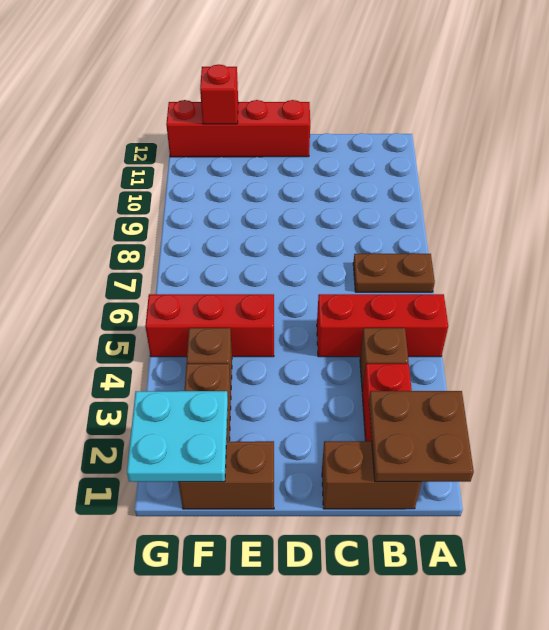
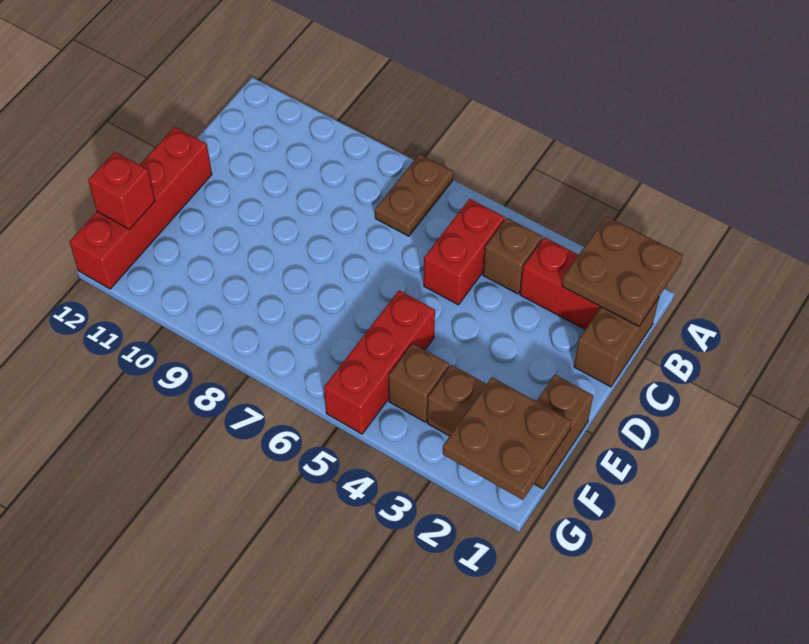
red brick A5:C5 level 1 -> red brick B5:C5 level 1
cyan plate F1:G2 level 2 -> brown plate F1:G2 level 2

